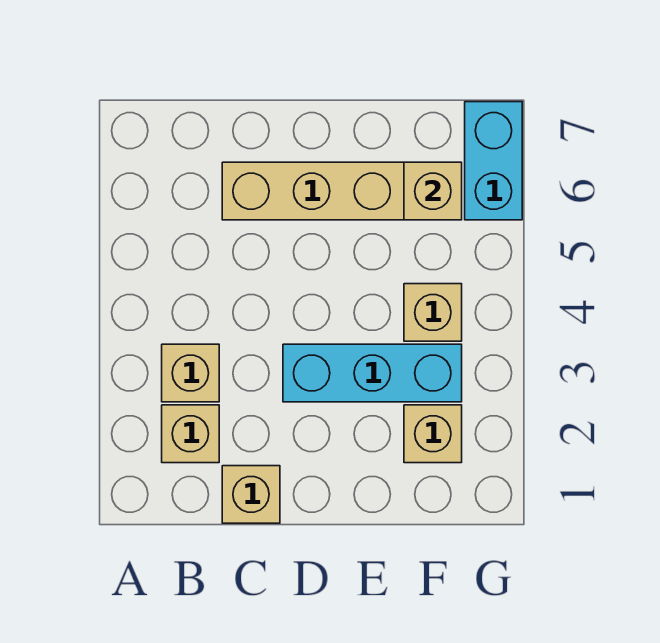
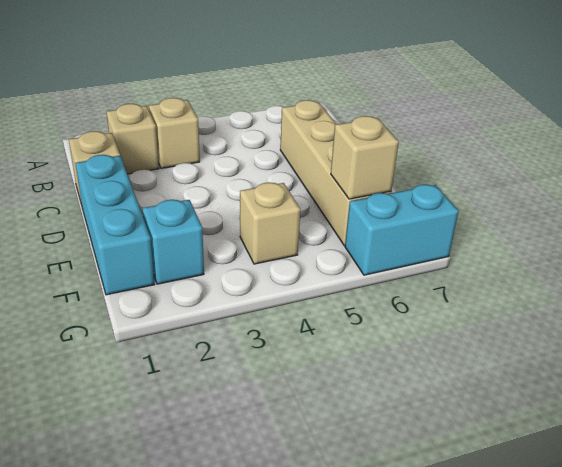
cyan brick D3:F3 level 1 -> cyan brick D1:F1 level 1
tan brick F2 level 1 -> cyan brick F2 level 1

